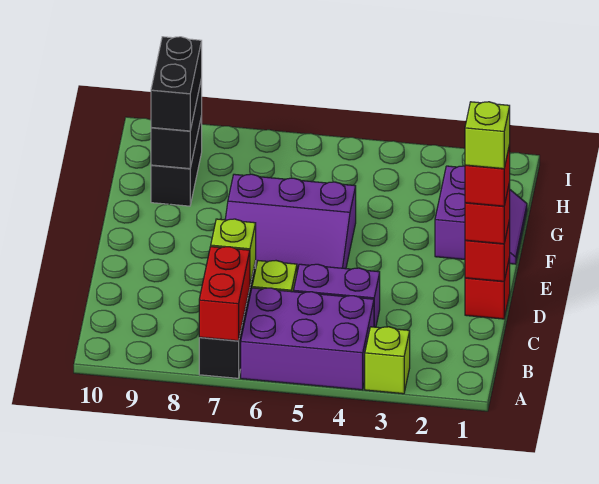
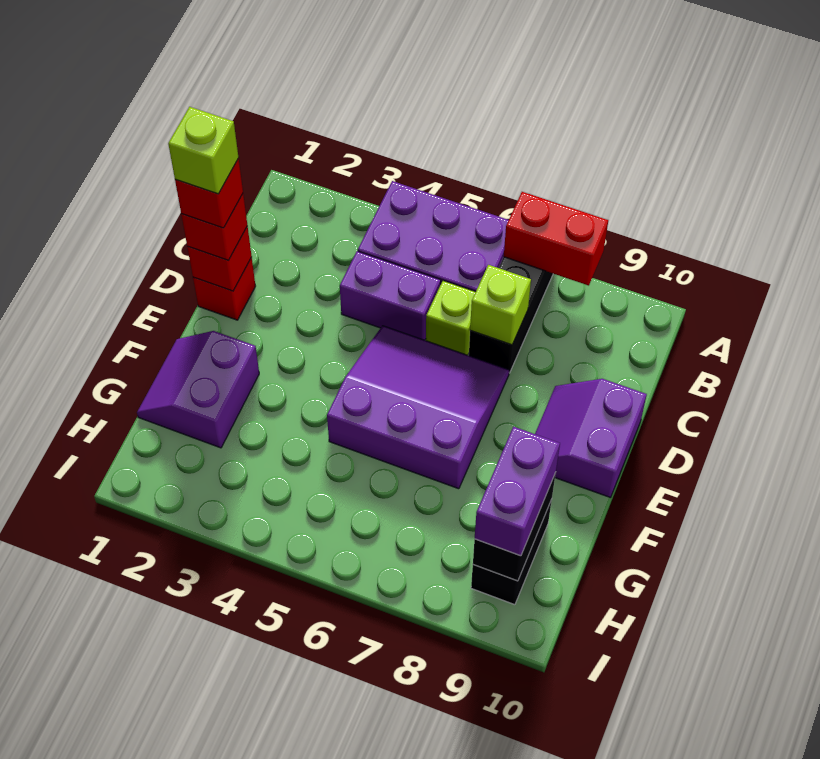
lime brick A3 level 1 -> none
red brick A7:B7 level 2 -> red brick A7:A8 level 2
none -> purple slope D9:E10 level 1 top 10
black brick G9:H9 level 3 -> purple brick G9:H9 level 3

